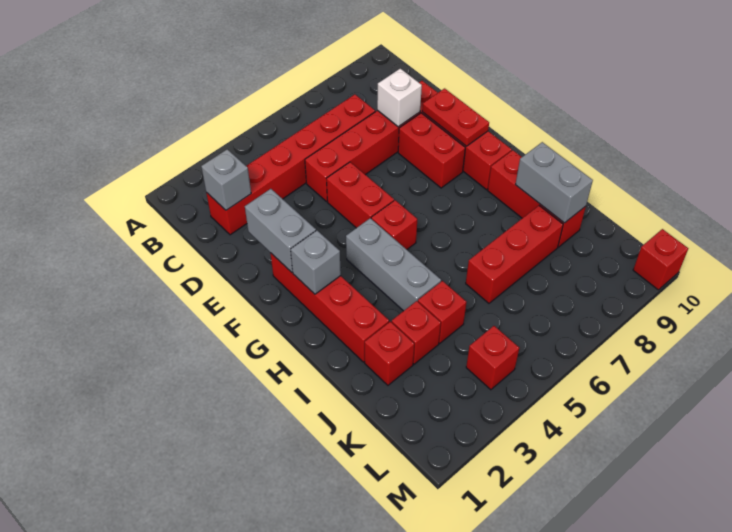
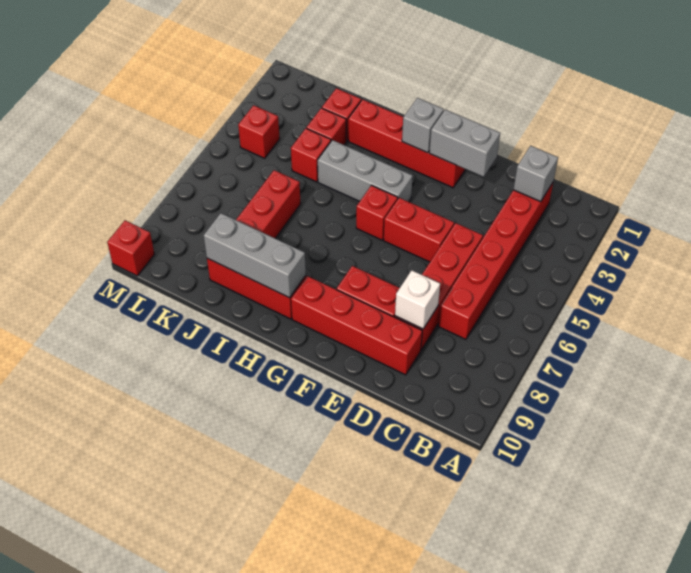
red plate E9:F9 level 2 -> none
grey brick I9:J9 level 2 -> grey brick H9:J9 level 2

